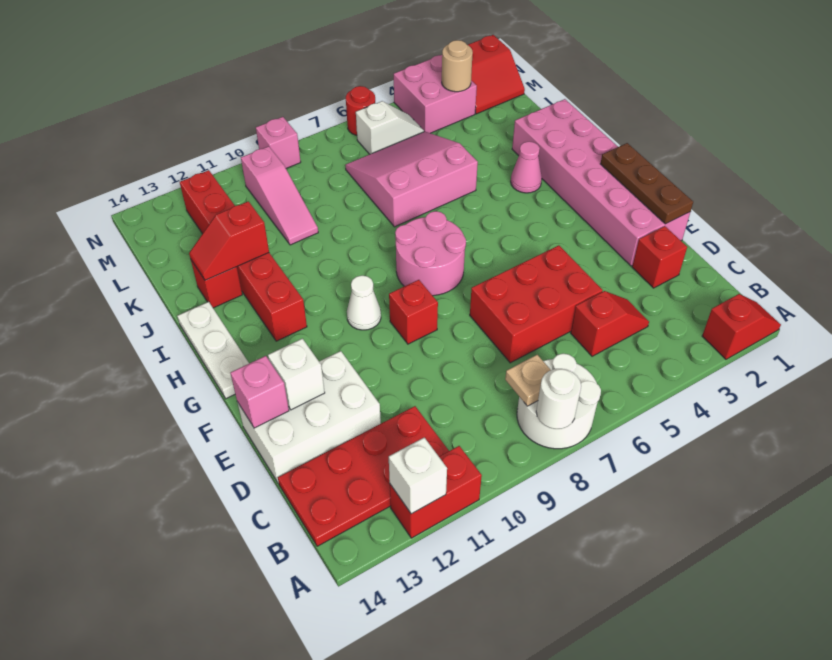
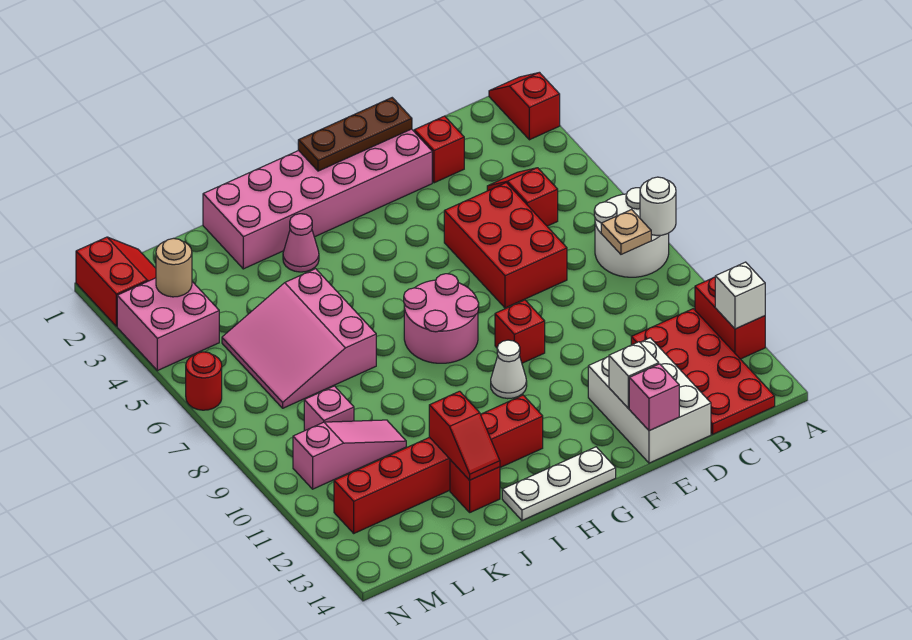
white slope M5:M6 level 1 top 6 -> none
pink brick N9 level 1 -> pink brick L9 level 1

